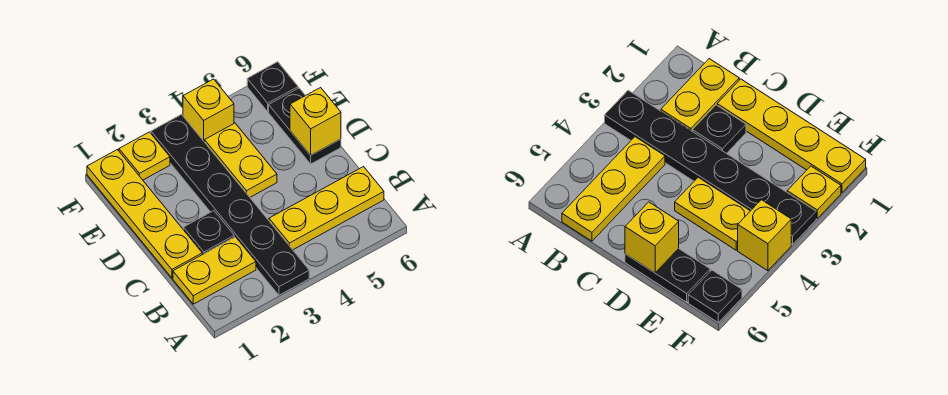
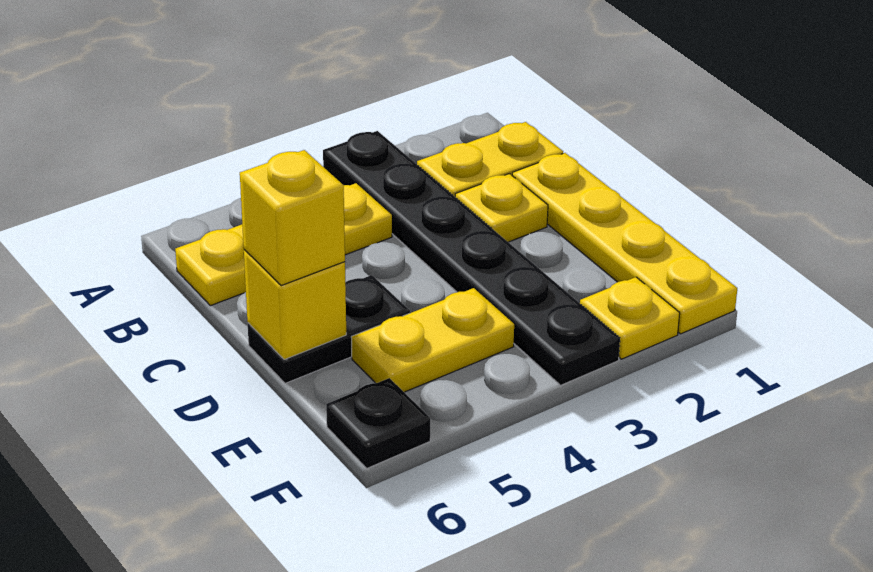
black plate C2 level 1 -> yellow plate C2 level 1
yellow plate D4:E4 level 1 -> yellow plate E4:E5 level 1
black plate D6:E6 level 1 -> black plate D5:D6 level 1
yellow brick F4 level 1 -> yellow brick D6 level 3

